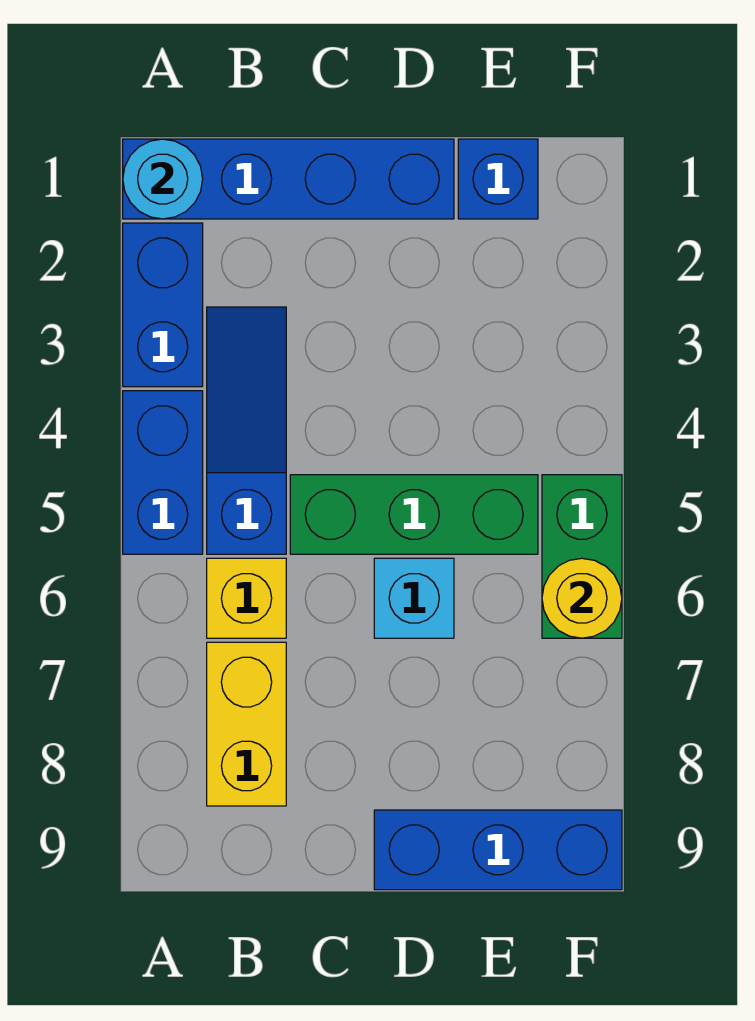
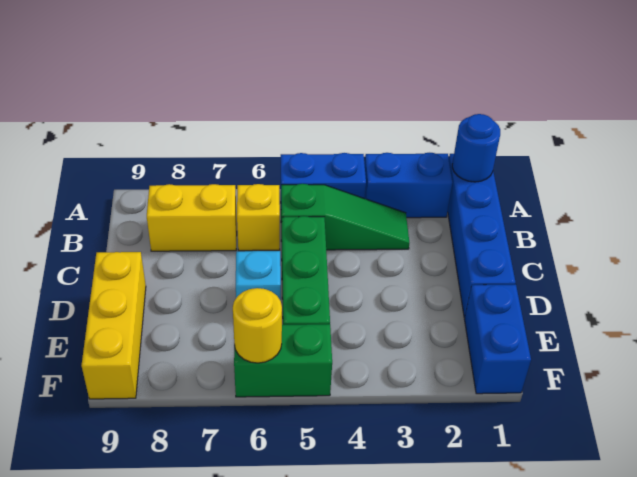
cyan round brick A1 level 2 -> blue round brick A1 level 2
blue slope B3:B5 level 1 top 5 -> green slope B3:B5 level 1 top 5
blue brick D9:F9 level 1 -> yellow brick D9:F9 level 1
blue brick E1 level 1 -> blue brick E1:F1 level 1

